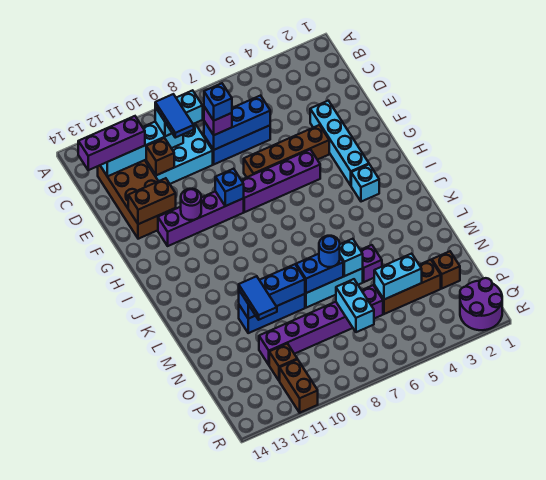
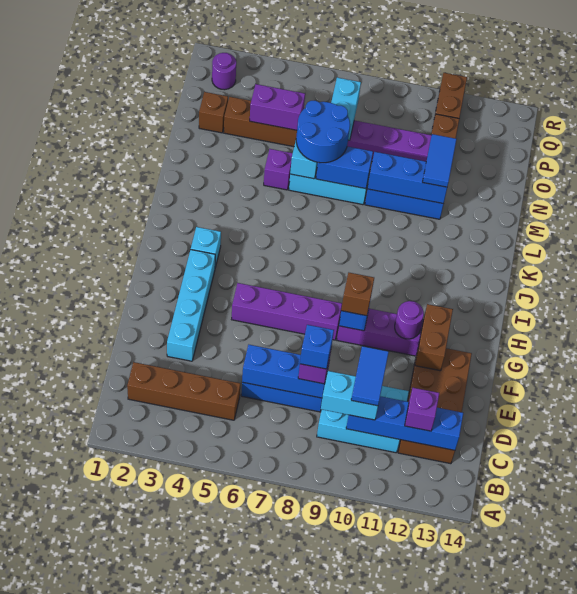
cyan brick C10:C13 level 2 -> blue brick C10:C13 level 2
purple brick C12:C14 level 3 -> purple brick C12 level 3
brown brick D11 level 2 -> brown brick G9 level 3
brown brick F4:F7 level 1 -> brown brick C2:C5 level 1
brown brick F12:F13 level 2 -> brown brick F12:G12 level 2
blue round brick M7 level 3 -> blue round brick M6:N7 level 3
cyan brick O4:O5 level 2 -> purple brick O4:O5 level 2
purple round brick Q1:R2 level 1 -> purple round brick Q2 level 1

